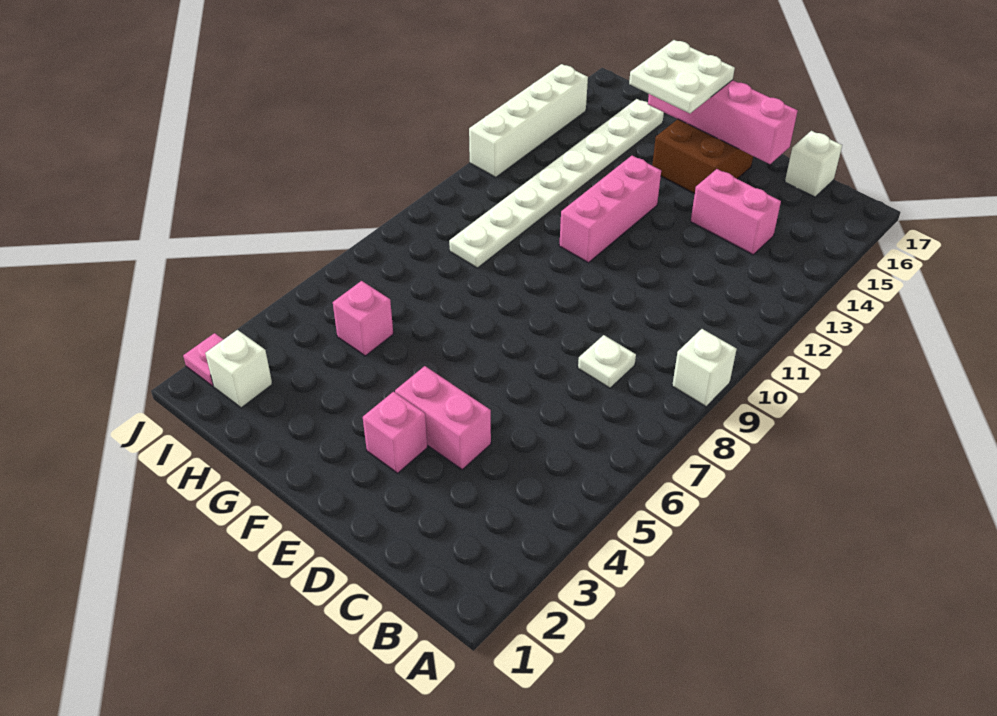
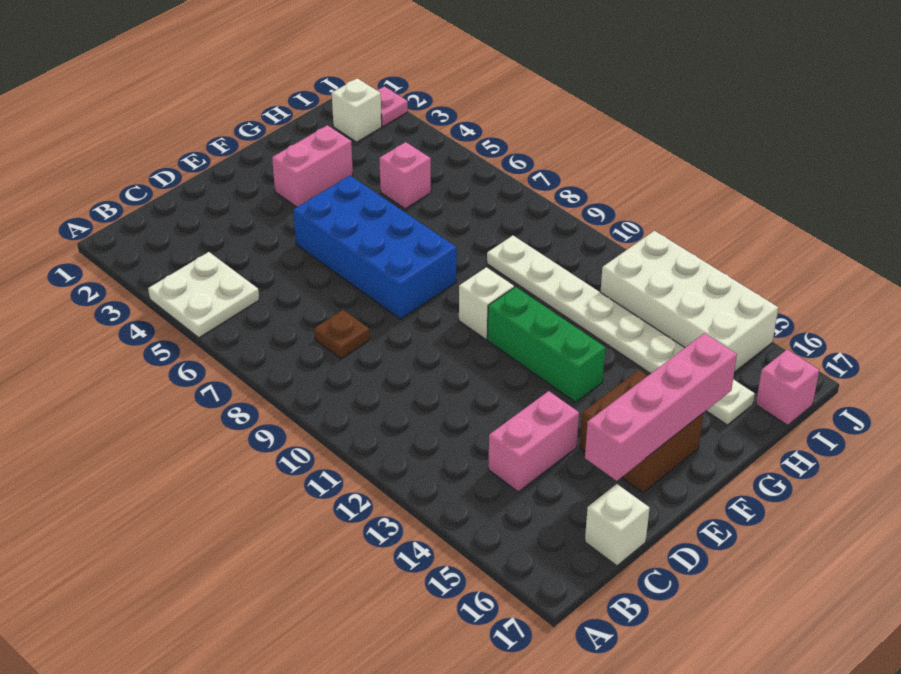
white brick A9 level 1 -> white brick F10 level 1
white plate C8 level 1 -> brown plate C8 level 1
pink brick D4:E4 level 1 -> pink brick F3:G3 level 1
pink brick E3 level 1 -> pink brick I17 level 1
none -> blue brick E5:F8 level 1
pink brick F11:F13 level 1 -> green brick F11:F13 level 1
white plate F15:G16 level 3 -> white plate A4:B5 level 1
white brick J12:J15 level 1 -> white brick I12:J15 level 1

